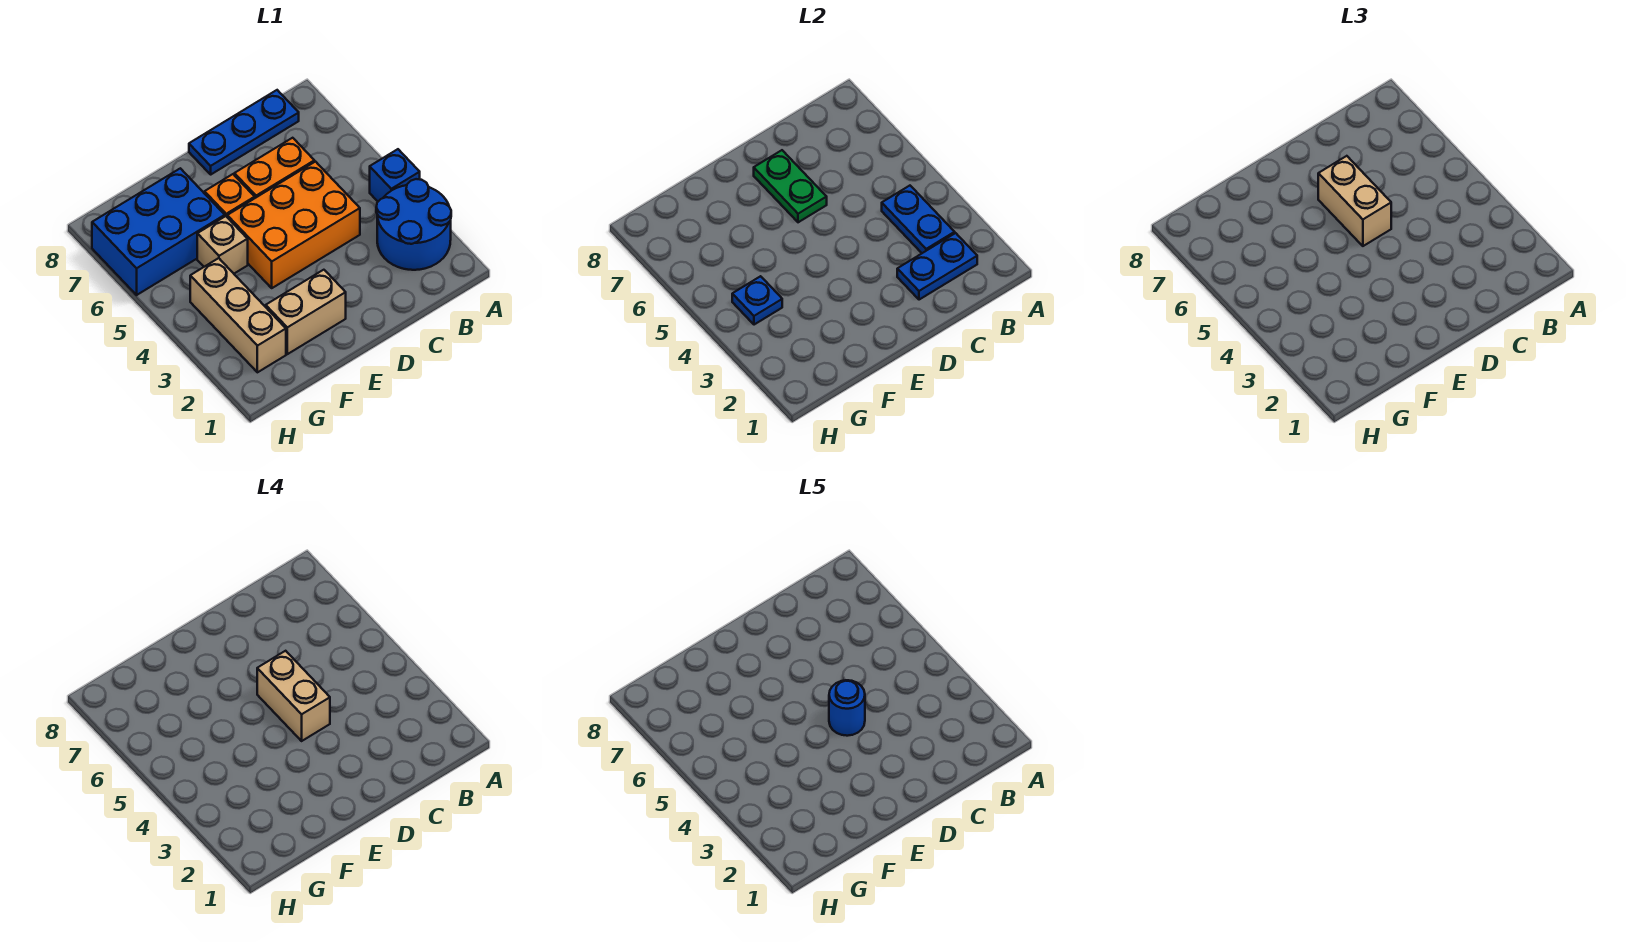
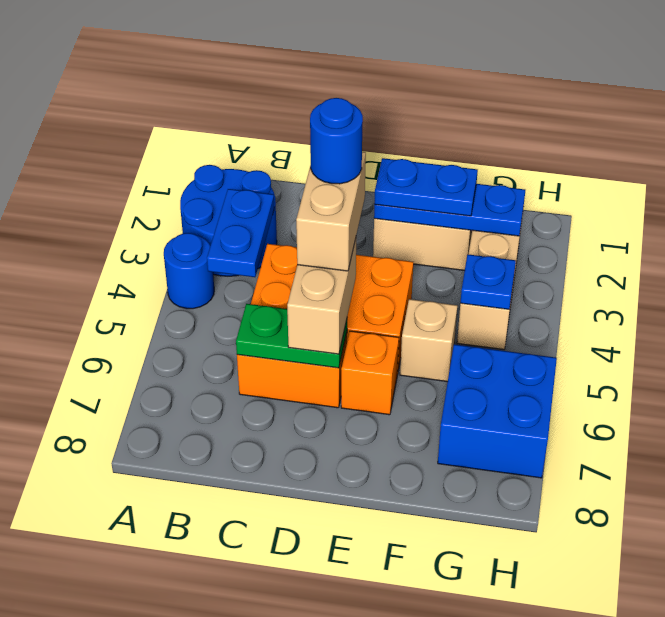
blue brick A4 level 1 -> blue round brick A4 level 1
blue plate B2:C2 level 2 -> blue plate E2:F2 level 3
blue plate B8:D8 level 1 -> blue plate E2:G2 level 2
green plate D6:D7 level 2 -> green plate C6:D6 level 2
blue brick F6:H7 level 1 -> blue brick G6:H7 level 1

